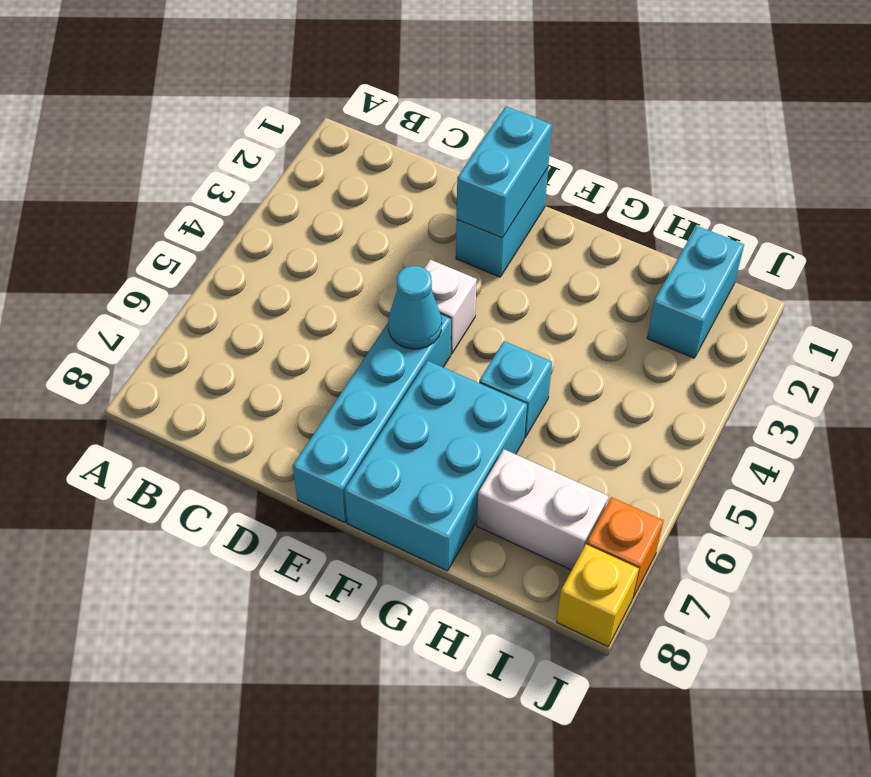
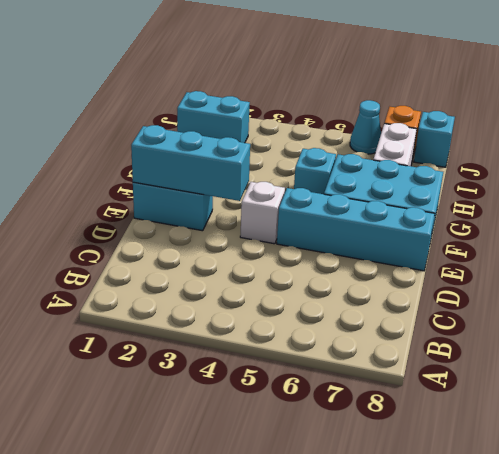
cyan brick E1:E2 level 2 -> cyan brick E1:E3 level 2
cyan cone E5 level 2 -> cyan cone J6 level 1
yellow brick J8 level 1 -> cyan brick J8 level 1

